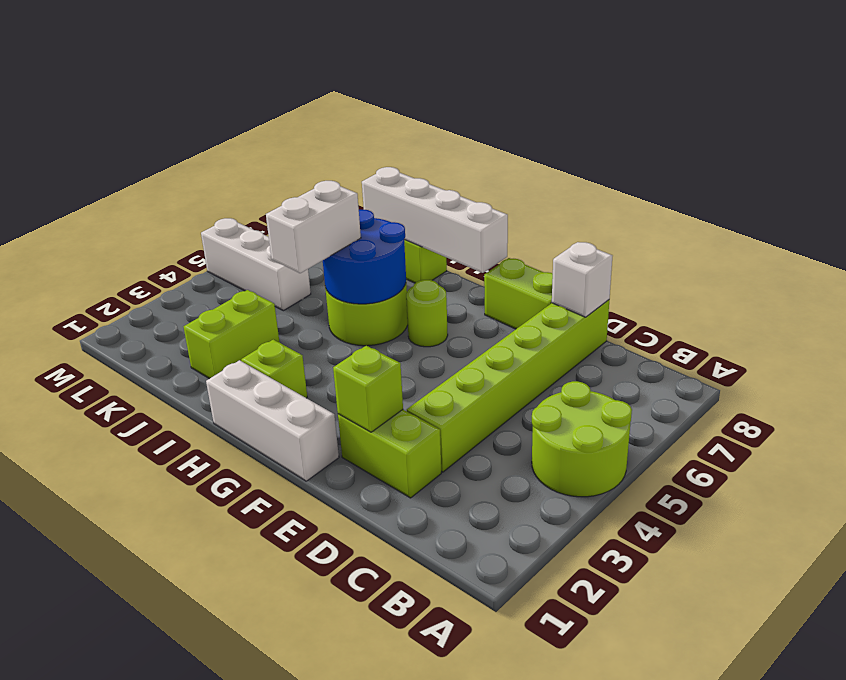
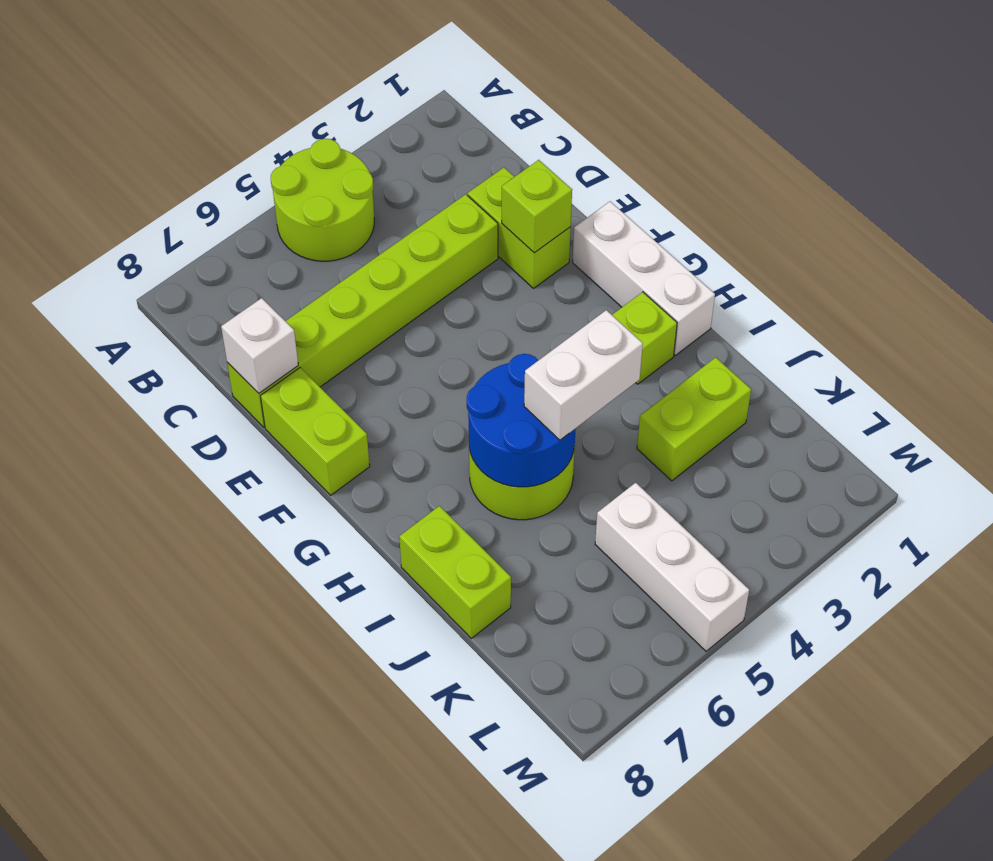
lime round brick G6 level 1 -> none
white brick G8:J8 level 2 -> none

